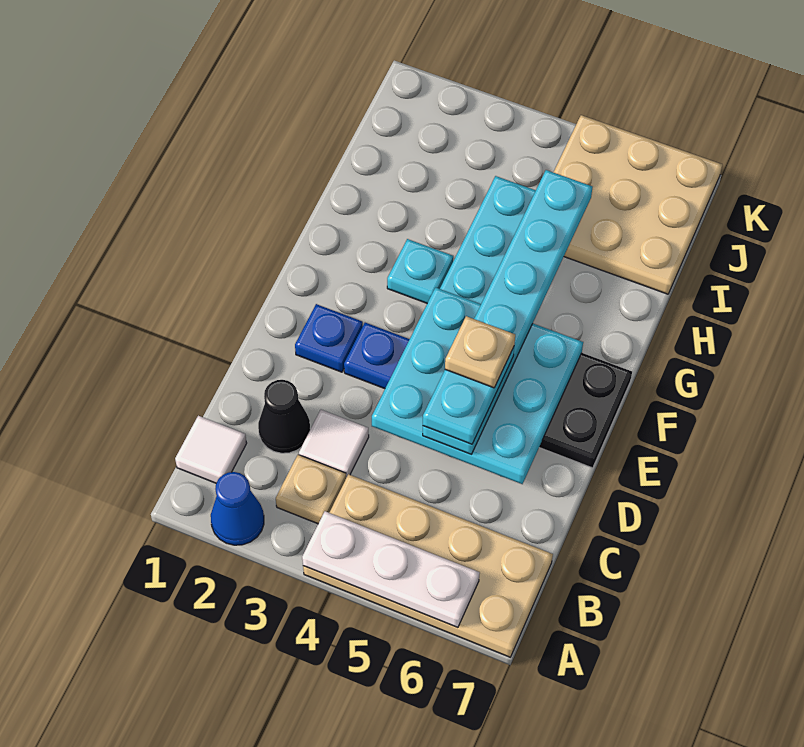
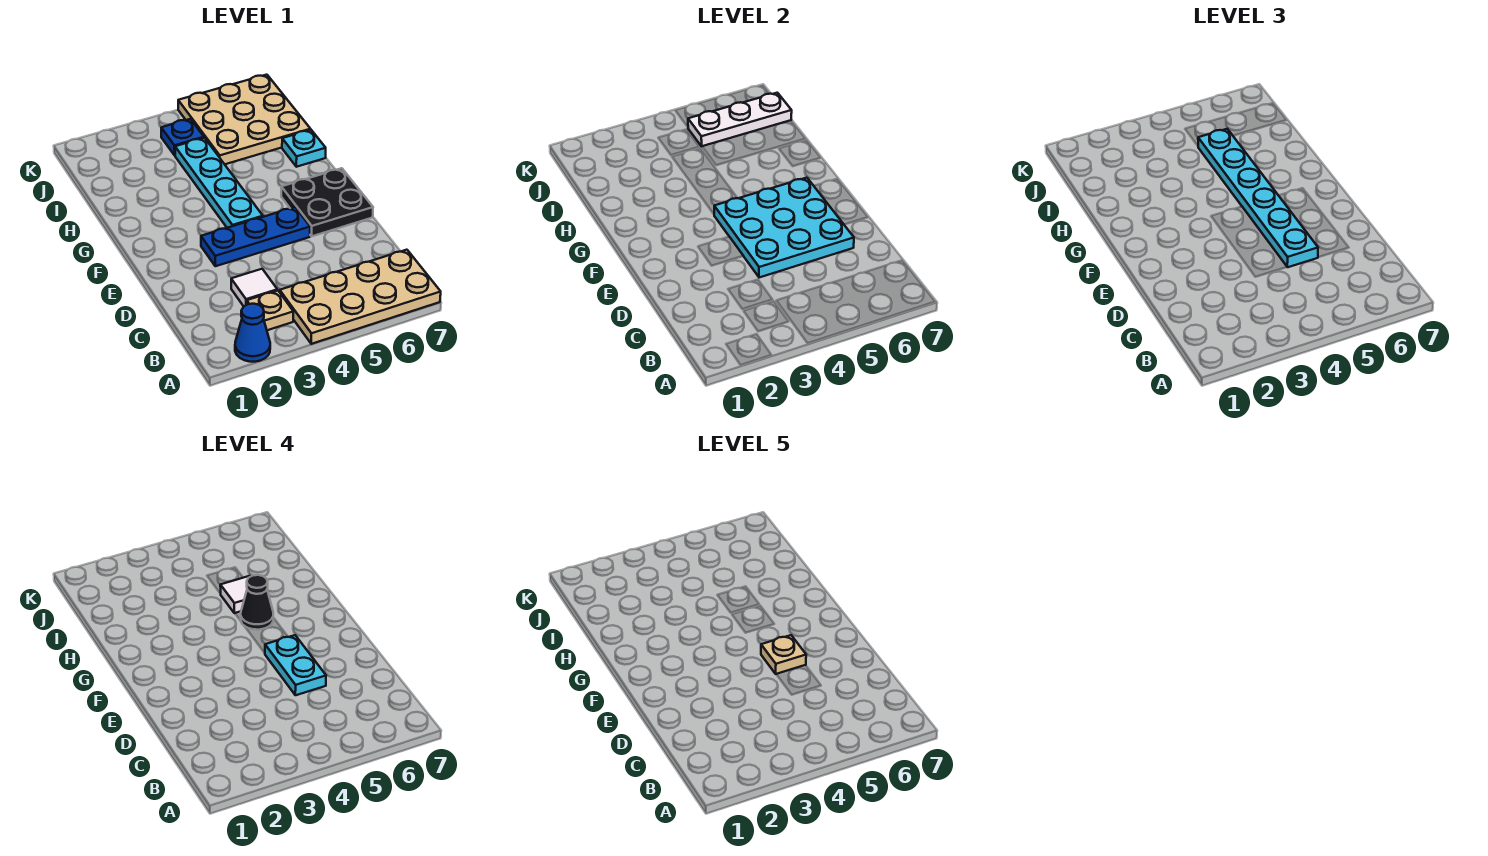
white plate A4:A6 level 2 -> white plate J5:J7 level 2
white tile B1 level 1 -> white tile H5 level 4
black cone C2 level 1 -> black cone G5 level 4
blue plate E2 level 1 -> blue plate J4 level 1
cyan plate G3 level 1 -> cyan plate H7 level 1

